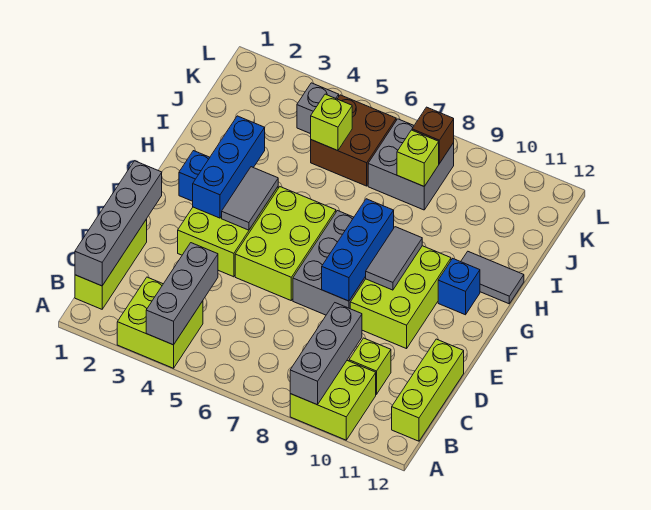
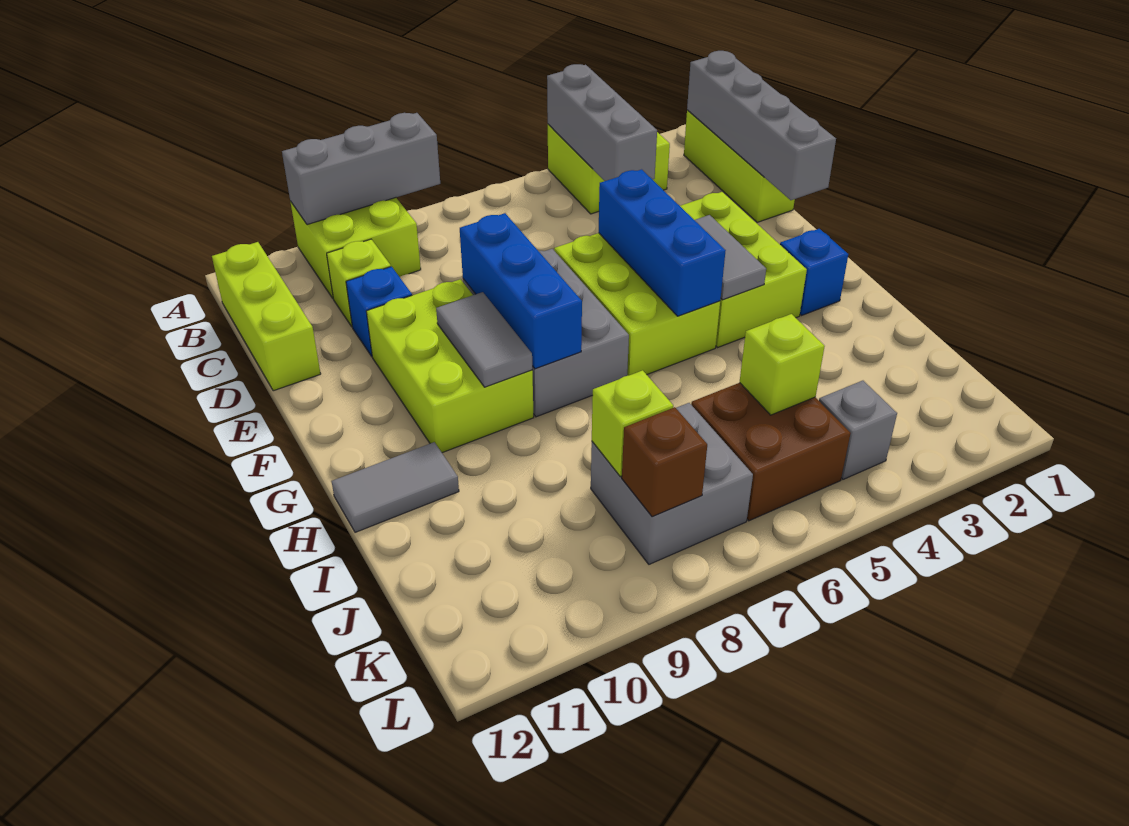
grey brick A9:C9 level 2 -> grey brick A8:A10 level 2
blue brick F3:H3 level 2 -> blue brick E5:G5 level 2
blue brick G11 level 1 -> blue brick D10 level 1

